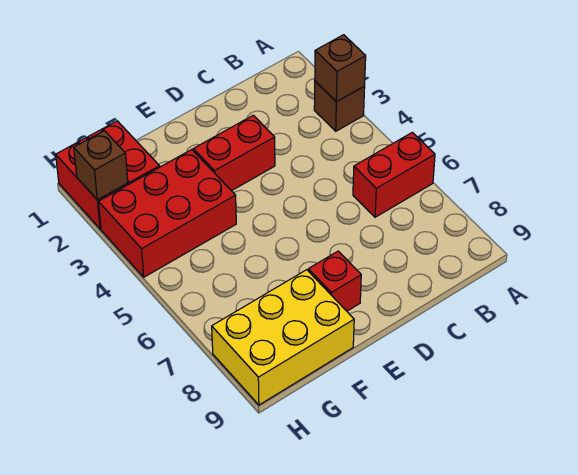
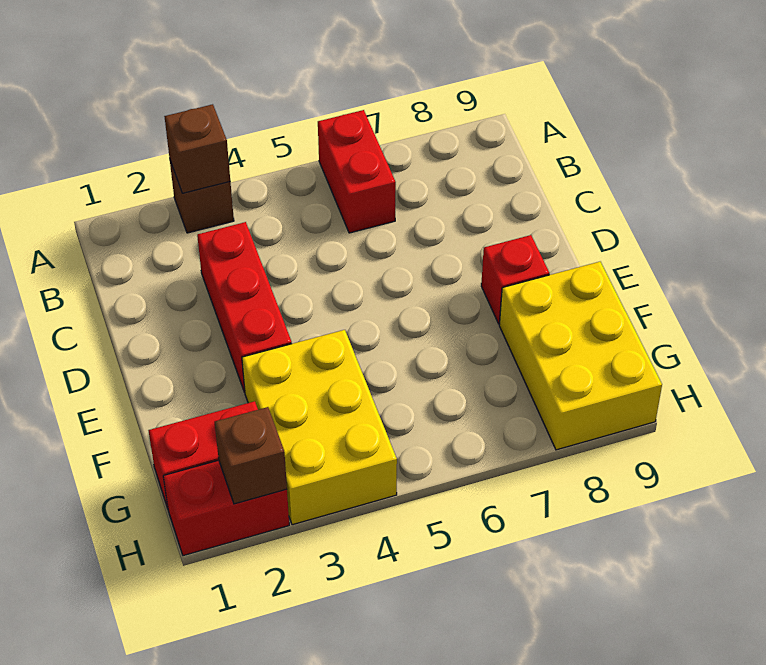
red brick D3:E3 level 1 -> red brick C3:E3 level 1
red brick F3:H4 level 1 -> yellow brick F3:H4 level 1

